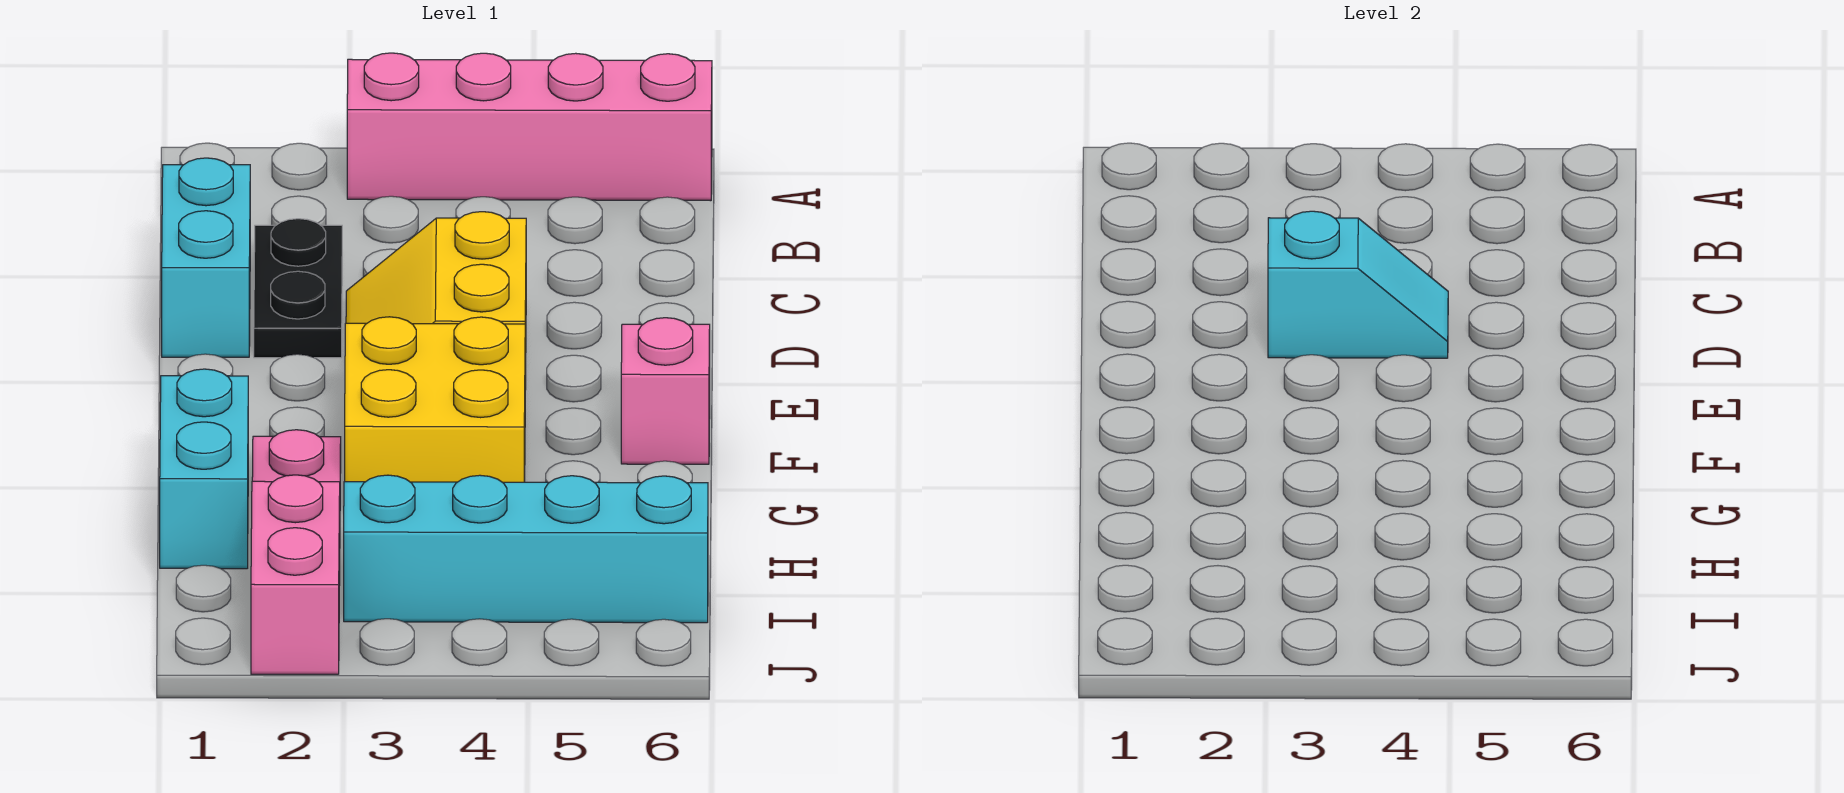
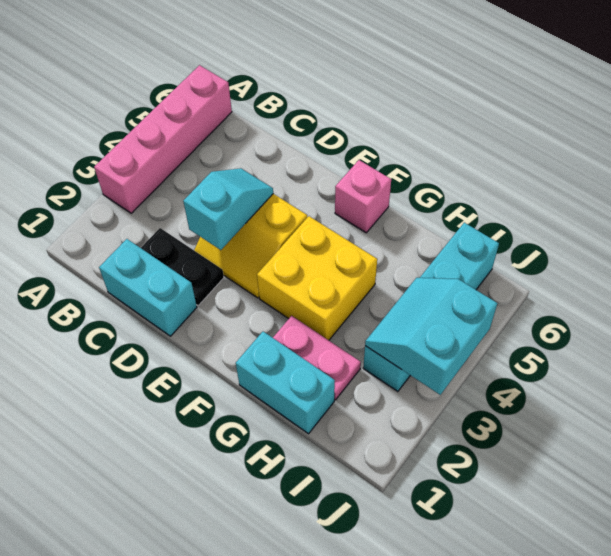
pink brick I2:J2 level 1 -> none
none -> cyan slope I3:J4 level 2 top J

